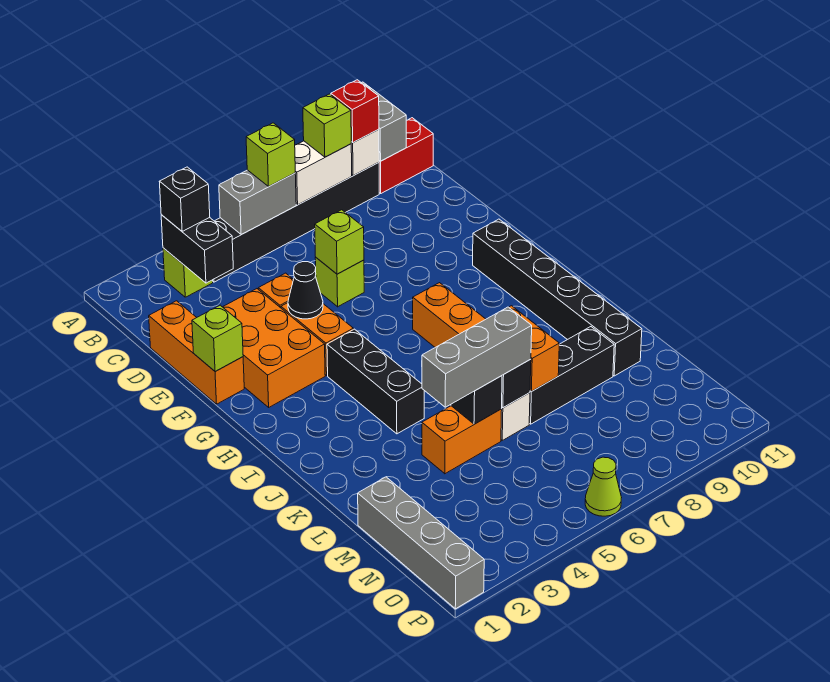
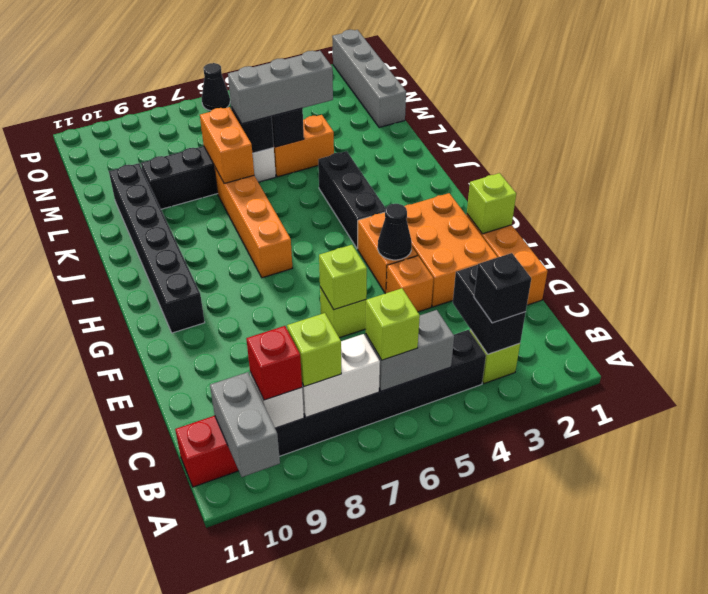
lime cone P6 level 1 -> black cone P6 level 1

